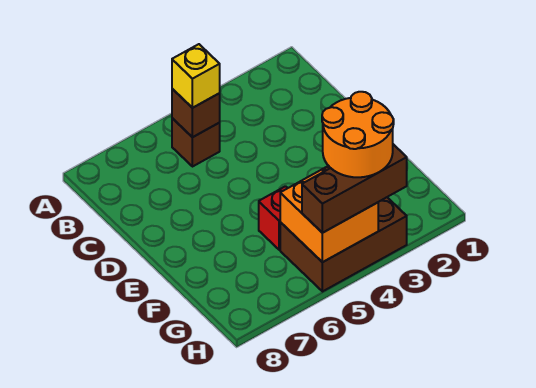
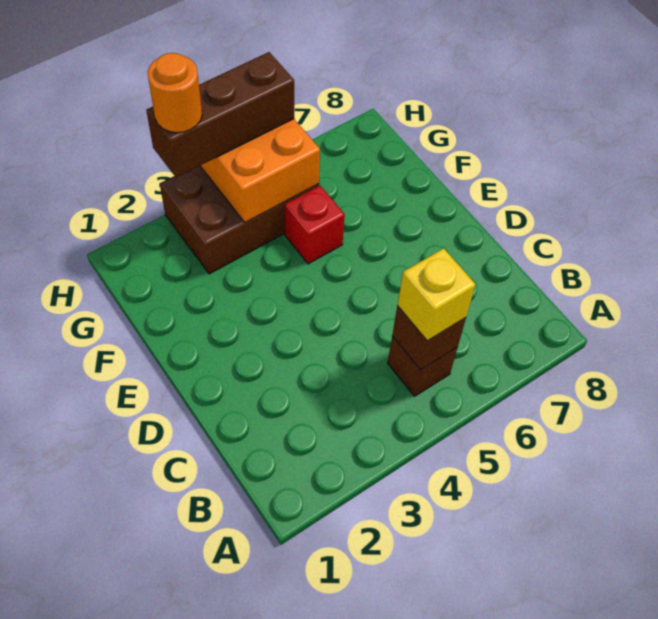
orange round brick G3:H4 level 4 -> orange round brick H3 level 4

